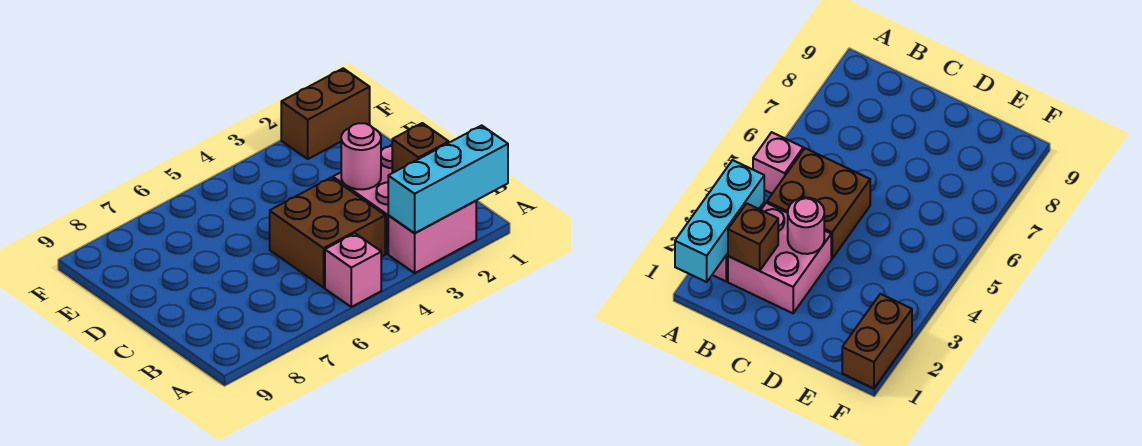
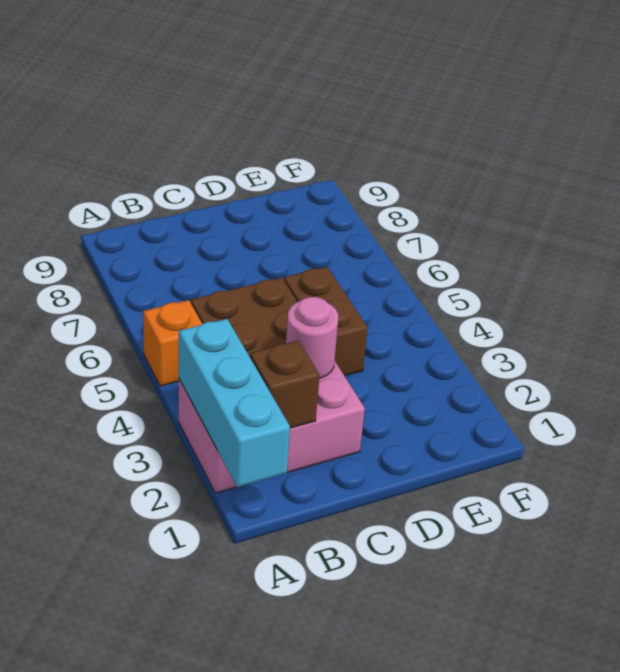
pink brick A5 level 1 -> orange brick A5 level 1
brown brick F1:F2 level 1 -> brown brick D4:D5 level 1

